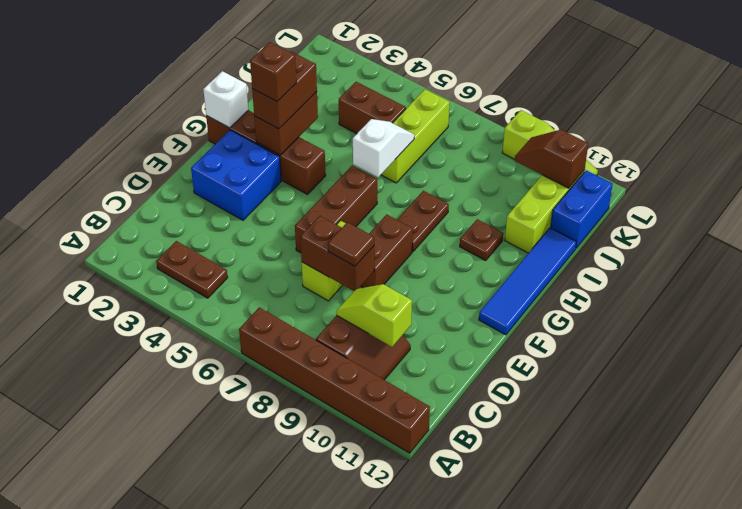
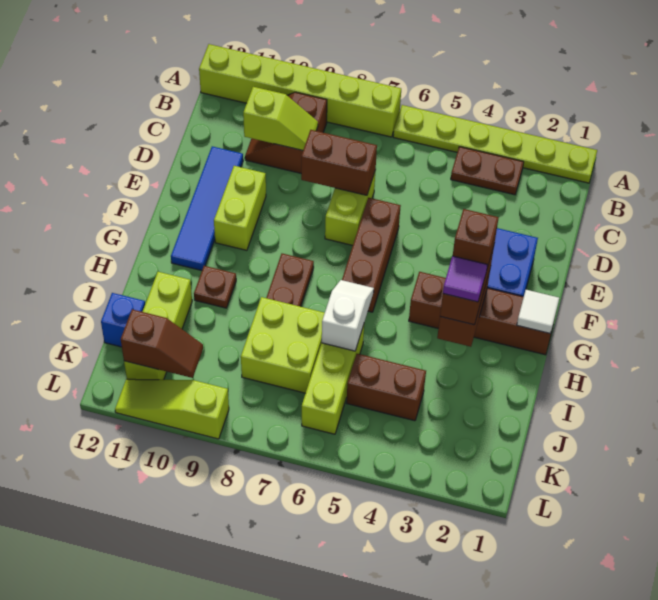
none -> lime plate A1:A6 level 1
brown brick A7:A12 level 1 -> lime brick A7:A12 level 1
brown tile D8 level 3 -> none
brown brick E8:F8 level 1 -> none
none -> lime brick E10:F10 level 1
blue tile F12:I12 level 1 -> blue tile D11:G11 level 1
white brick G1 level 2 -> white tile G1 level 2
none -> purple tile H3 level 4
white slope H6:I6 level 2 top H -> white slope H6:I6 level 2 top I
none -> lime brick I7:J8 level 1
blue brick J12:K12 level 1 -> blue brick J12 level 1

